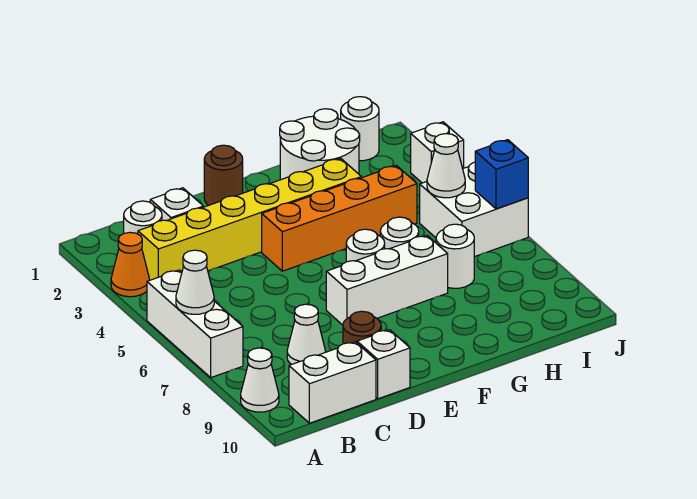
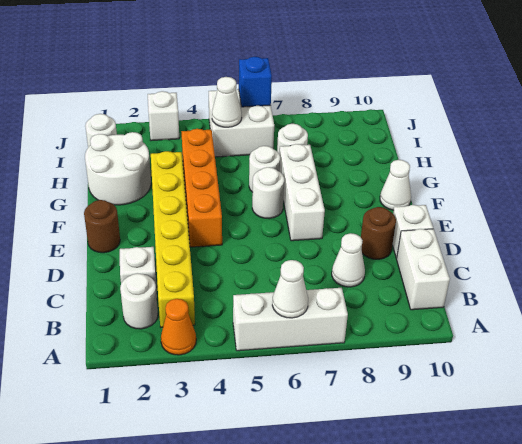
white cone A9 level 1 -> white cone F10 level 1

